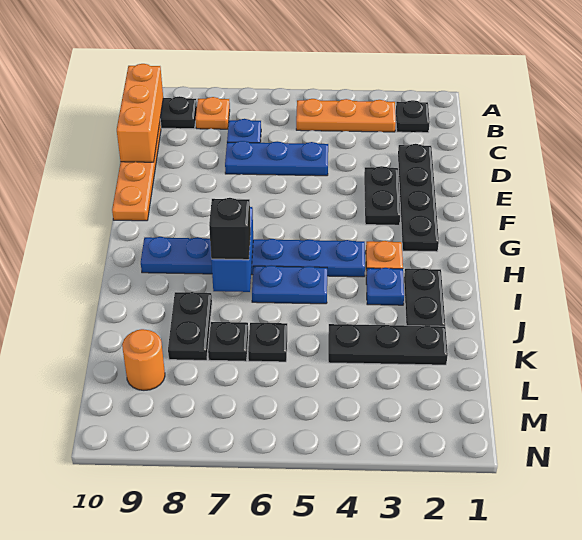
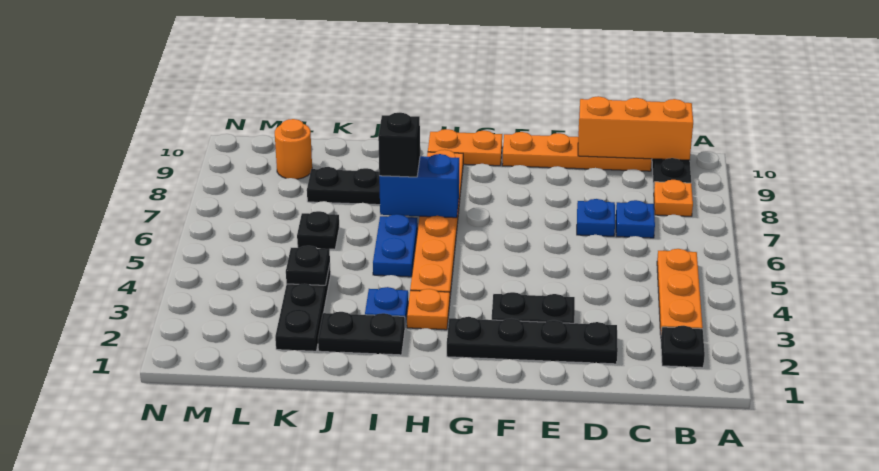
blue plate D5:D7 level 1 -> blue plate D7 level 1
none -> orange plate G10:H10 level 1
blue plate H4:H9 level 1 -> orange plate H4:H9 level 1
black plate K7 level 1 -> black plate K4 level 2

